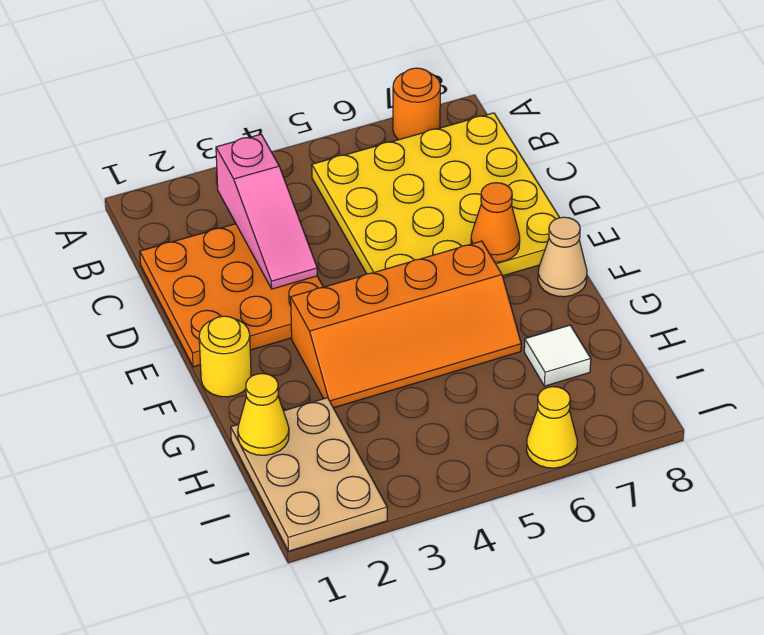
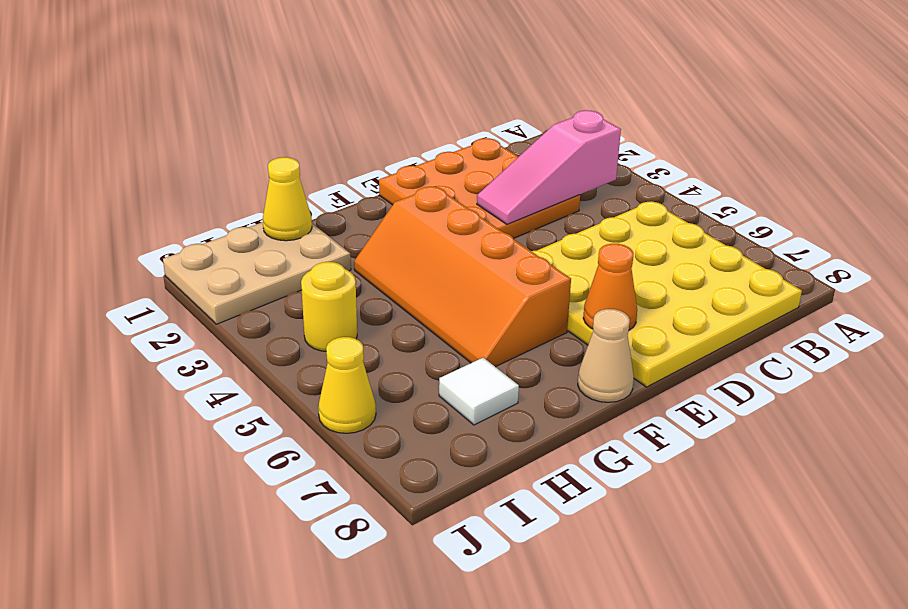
orange round brick A7 level 1 -> none
yellow round brick F1 level 1 -> yellow round brick I4 level 1

